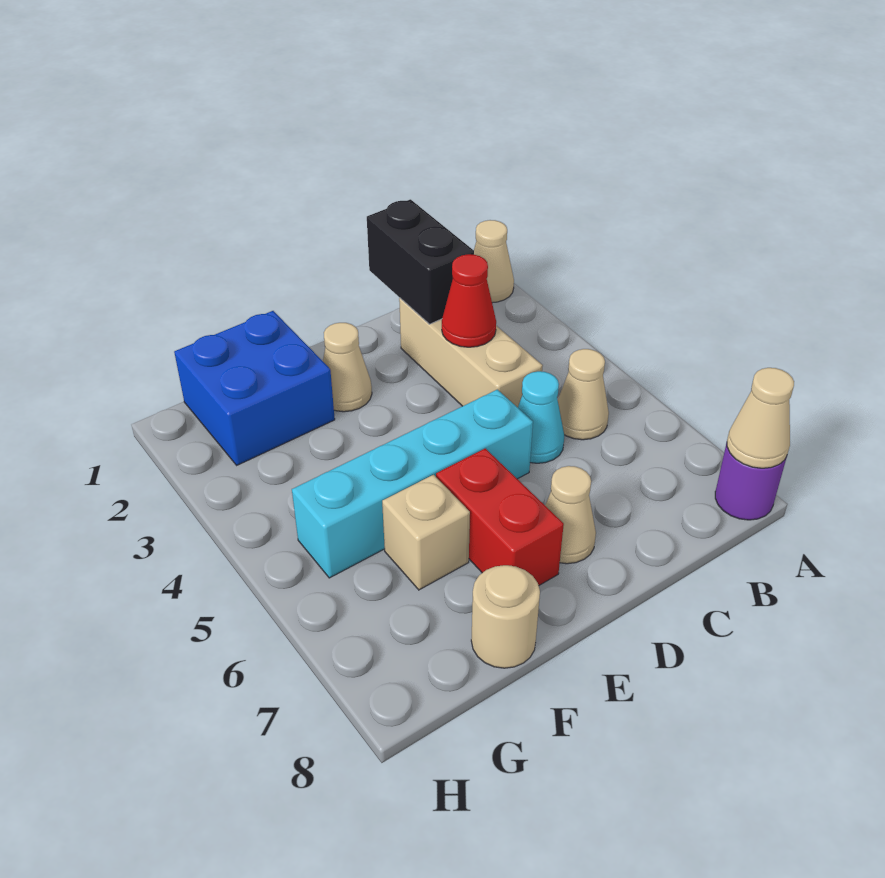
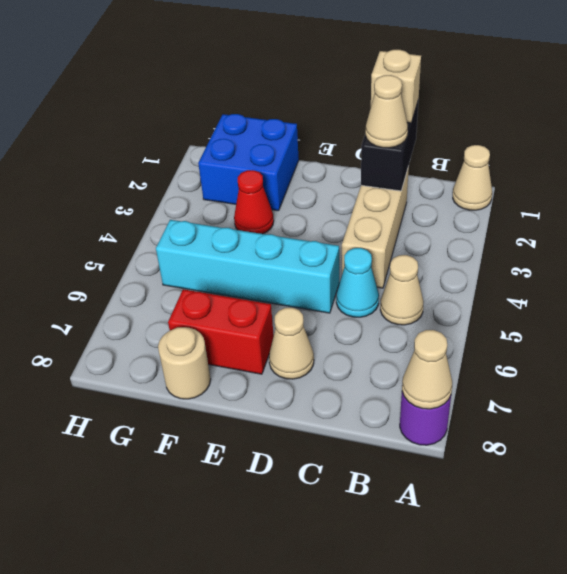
red cone C3 level 2 -> red cone F3 level 1
tan cone E2 level 1 -> tan cone C2 level 3
red brick E6:E7 level 1 -> red brick E7:F7 level 1
tan brick F6 level 1 -> tan brick C1 level 3

